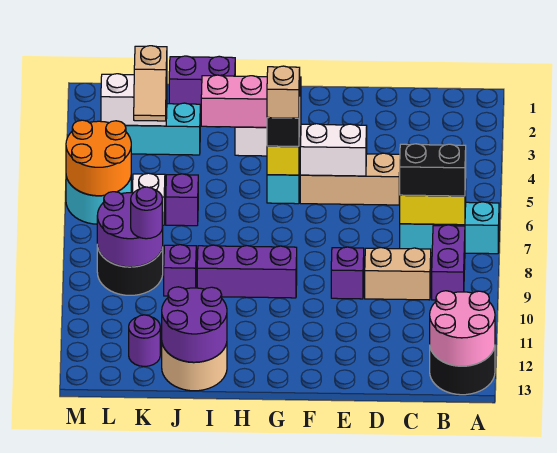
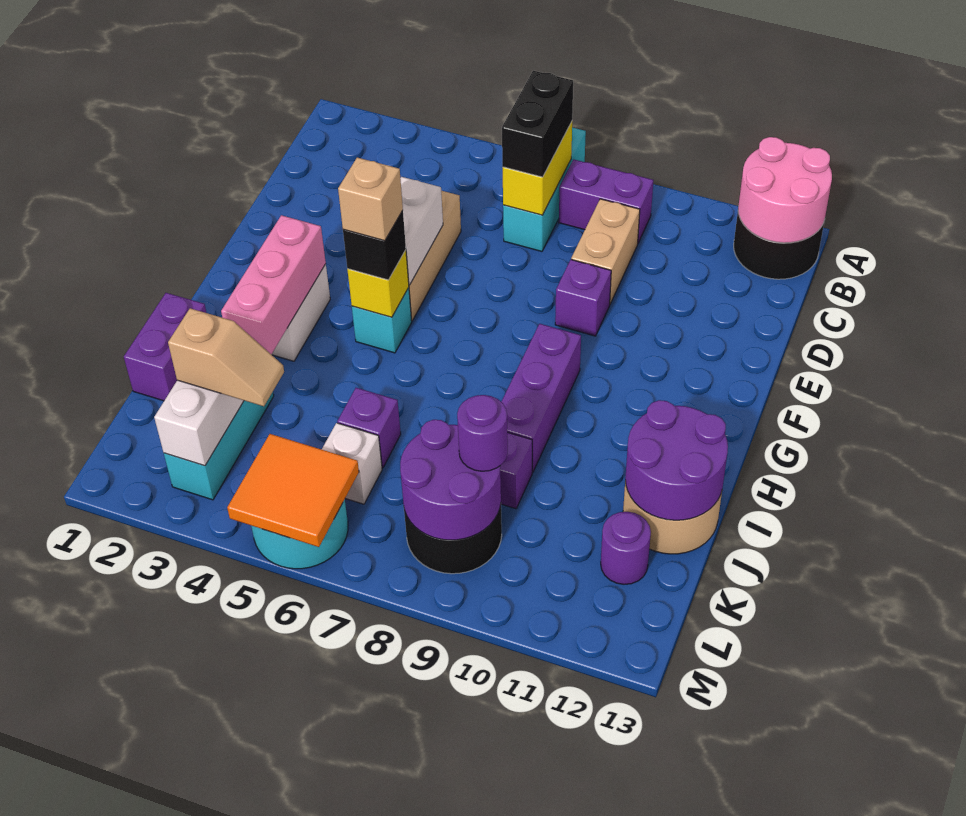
orange round brick L5:M6 level 2 -> orange tile L5:M6 level 2

